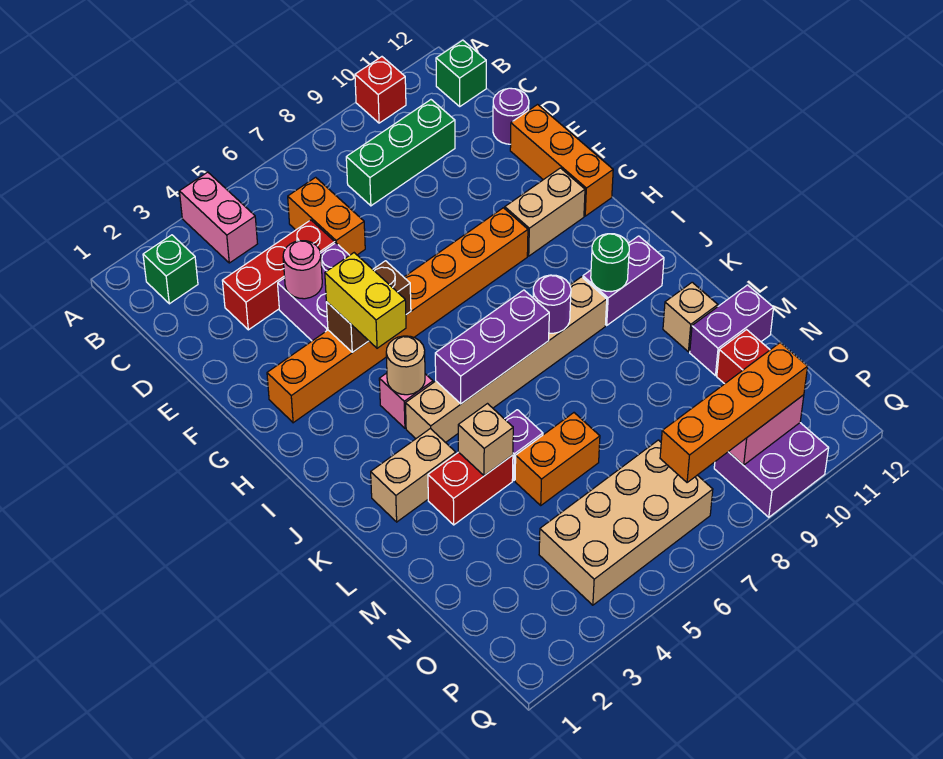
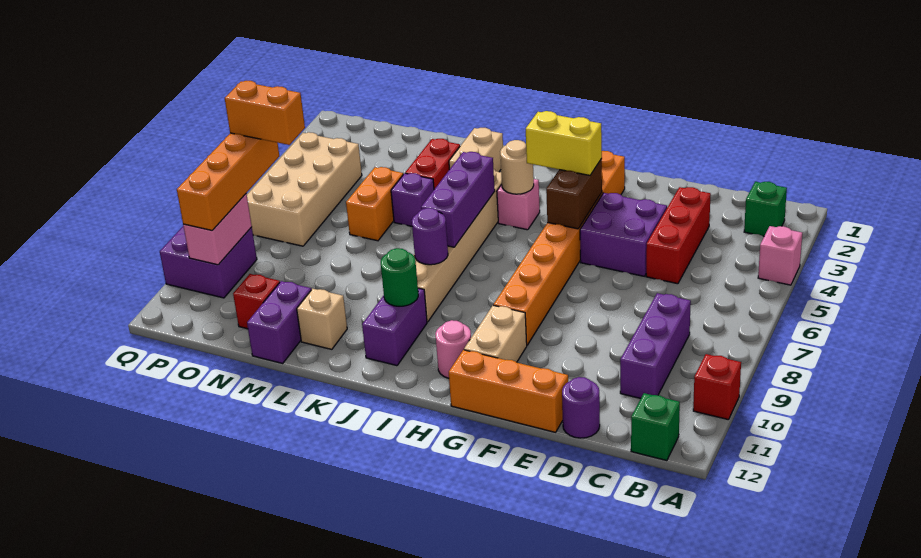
pink brick A4:B4 level 1 -> pink brick A4 level 1
orange brick C6:D6 level 1 -> orange brick O7:P7 level 4
green brick C8:C10 level 1 -> purple brick C8:C10 level 1
pink round brick E4 level 2 -> pink round brick H11 level 1
tan brick L4 level 2 -> none

